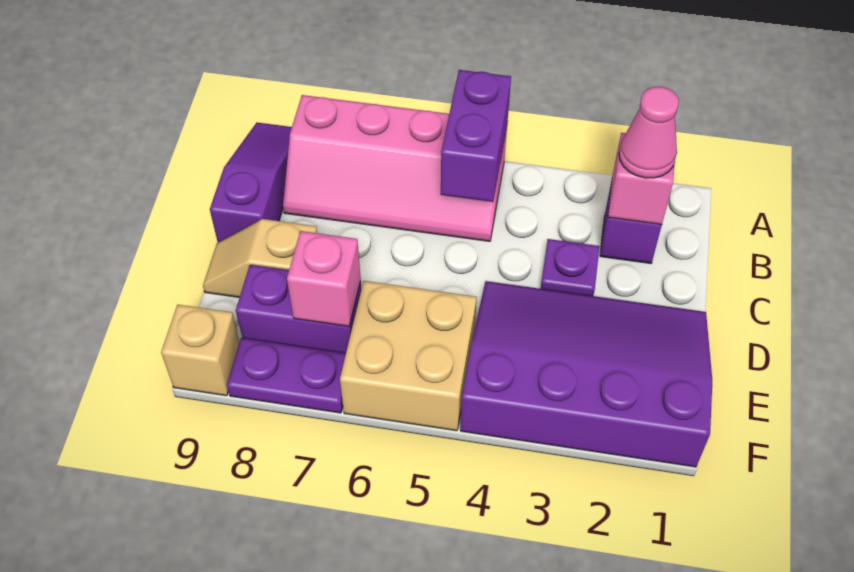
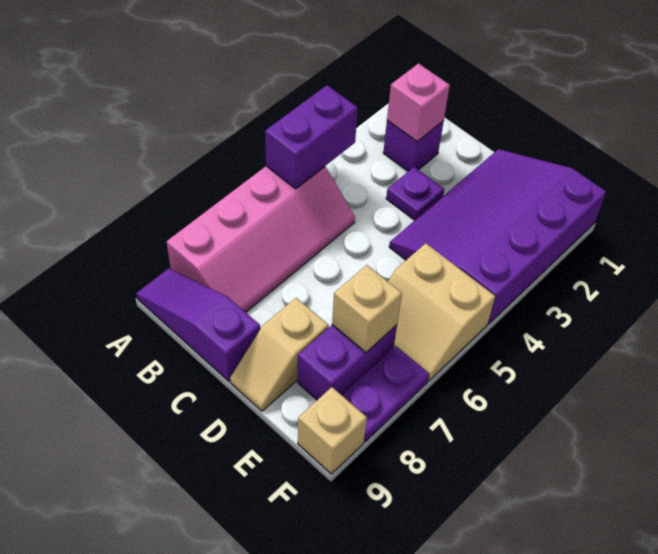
purple brick A5:B5 level 2 -> purple brick A4:A5 level 2
pink cone B2 level 3 -> none
tan brick E5:F6 level 1 -> tan slope E5:F6 level 1 top 5
pink brick E7 level 2 -> tan brick E7 level 2

